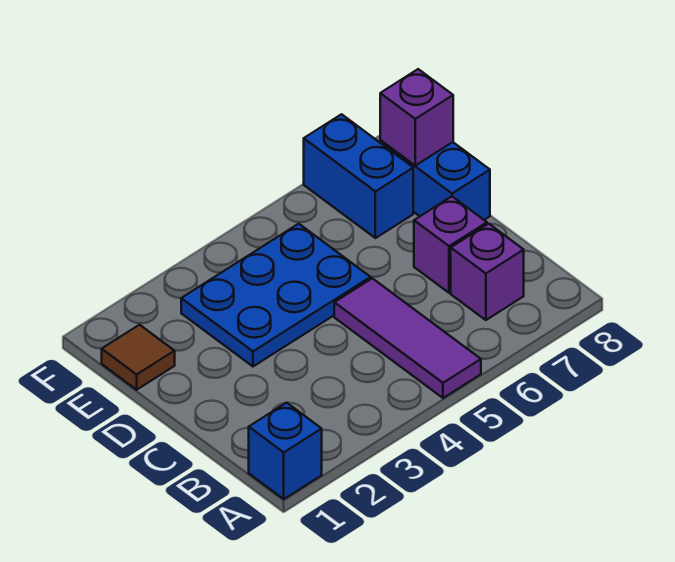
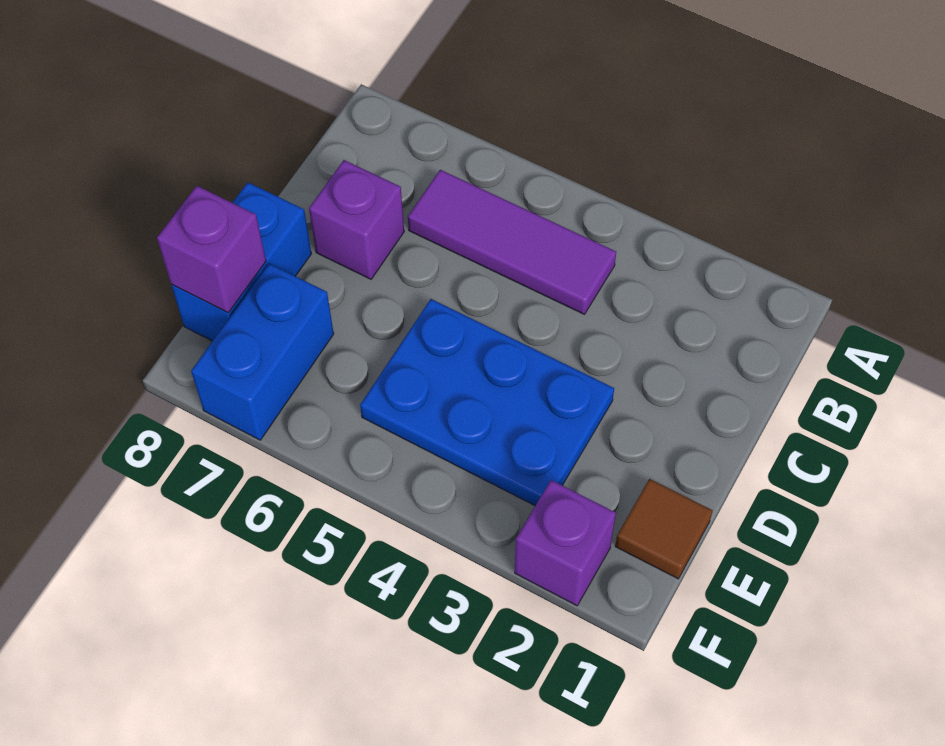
blue brick A1 level 1 -> none
purple tile A5:C5 level 1 -> purple tile B4:B6 level 1
purple brick B7 level 1 -> purple brick F2 level 1

